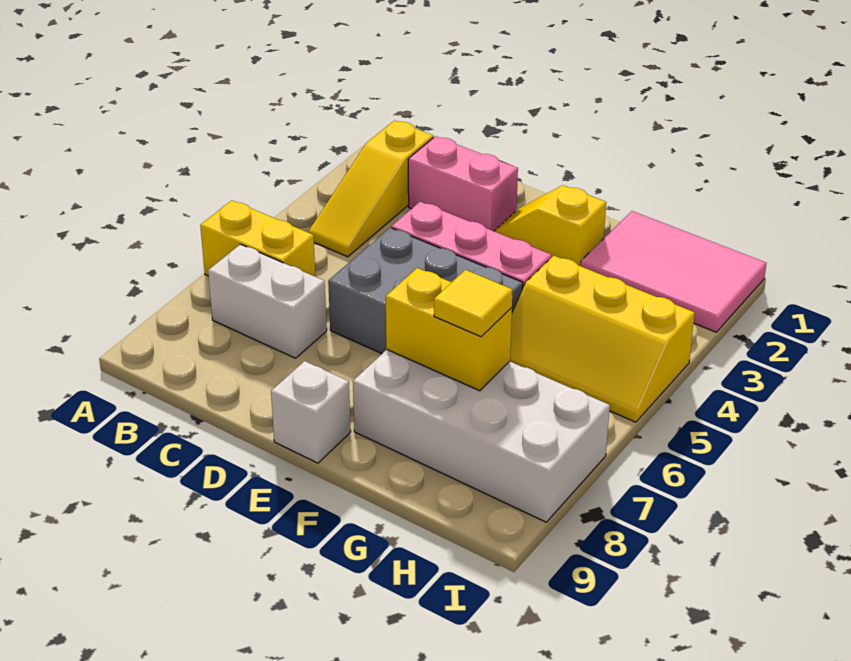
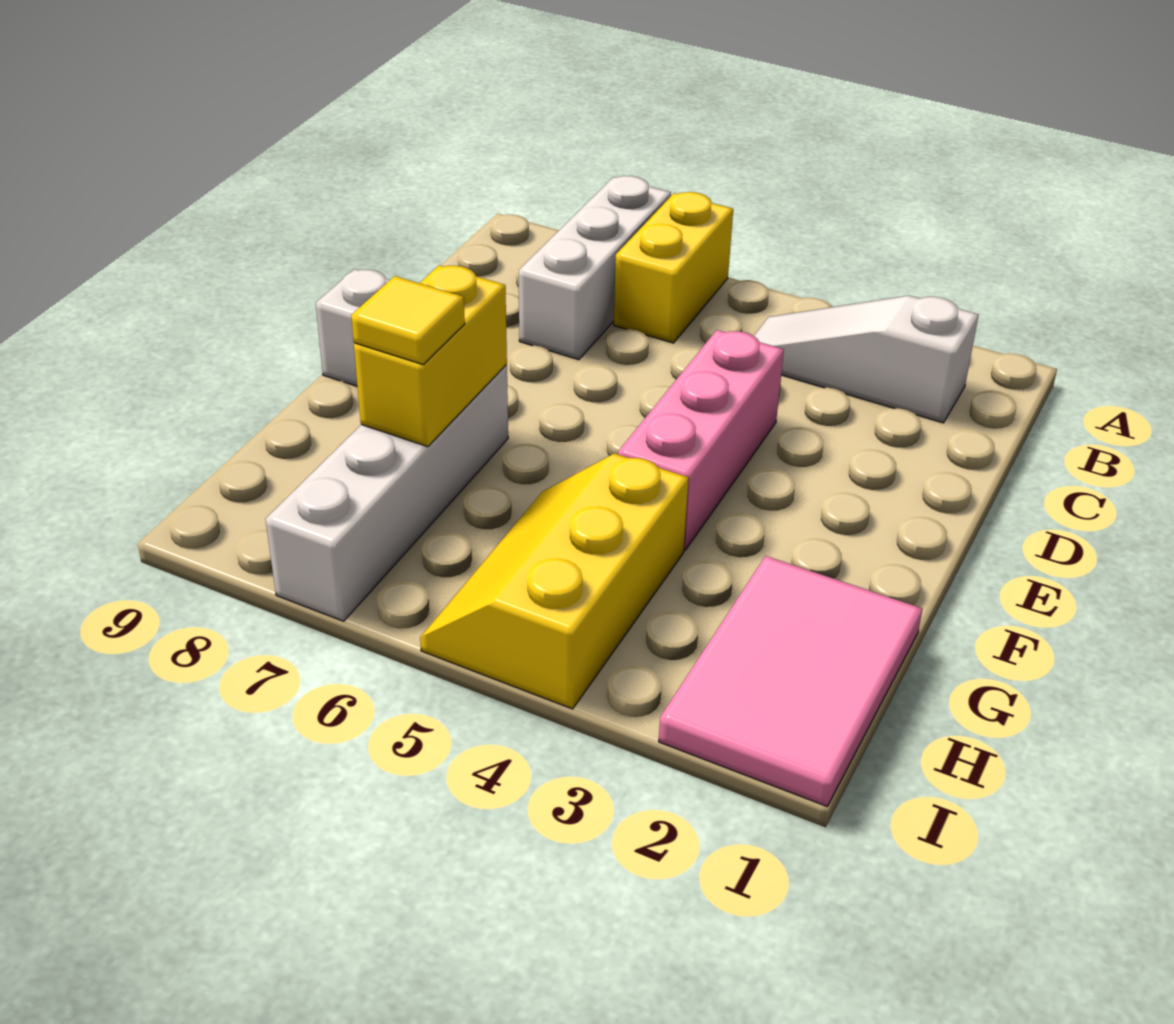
yellow slope B2:B4 level 1 top 2 -> white slope B2:B4 level 1 top 2
white brick B7:C7 level 1 -> white brick A7:C7 level 1
pink brick C2:D2 level 1 -> none
grey brick D5:F6 level 1 -> none
yellow slope E2:F2 level 1 top F -> none
white brick F7:I8 level 1 -> white brick F7:I7 level 1

